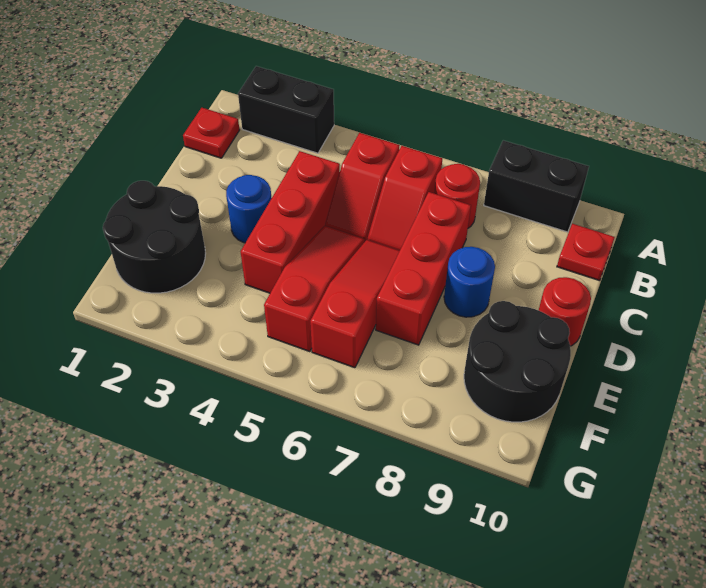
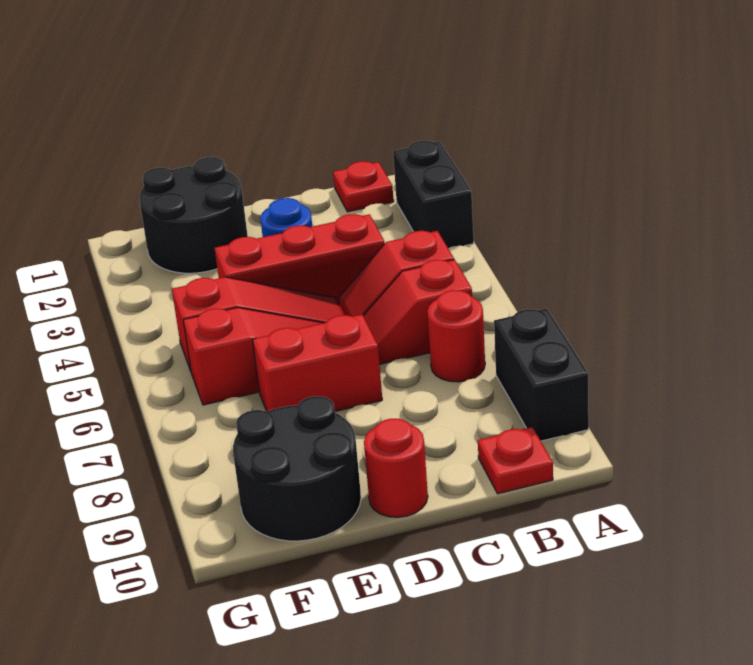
red brick C7:E7 level 1 -> red brick D7:E7 level 1
blue round brick D8 level 1 -> none

